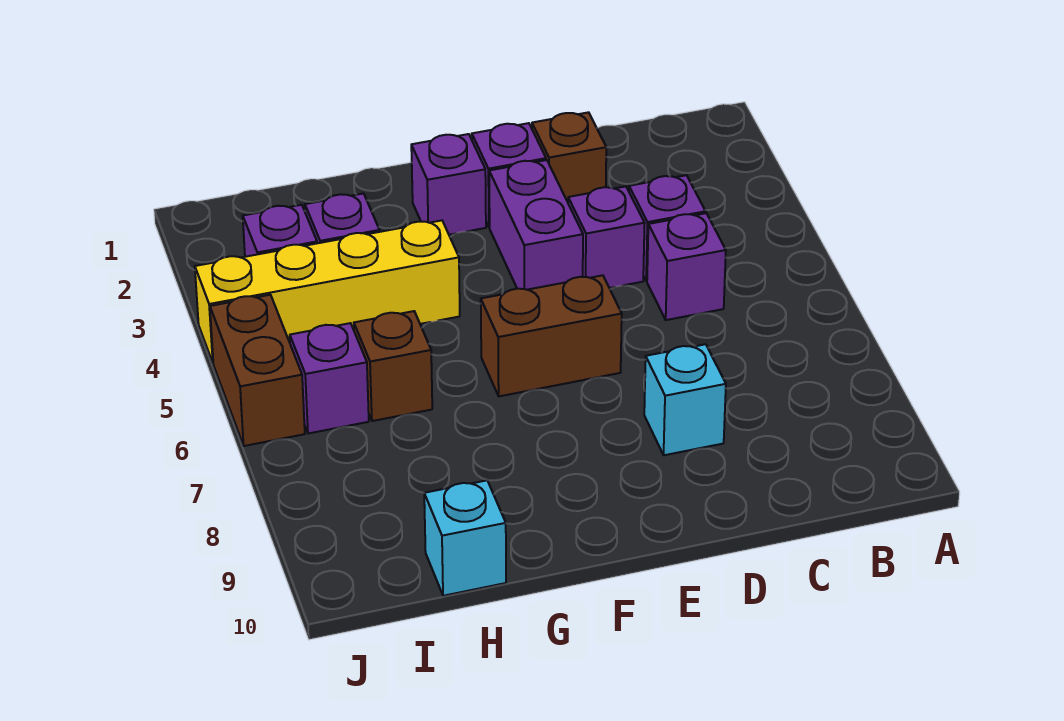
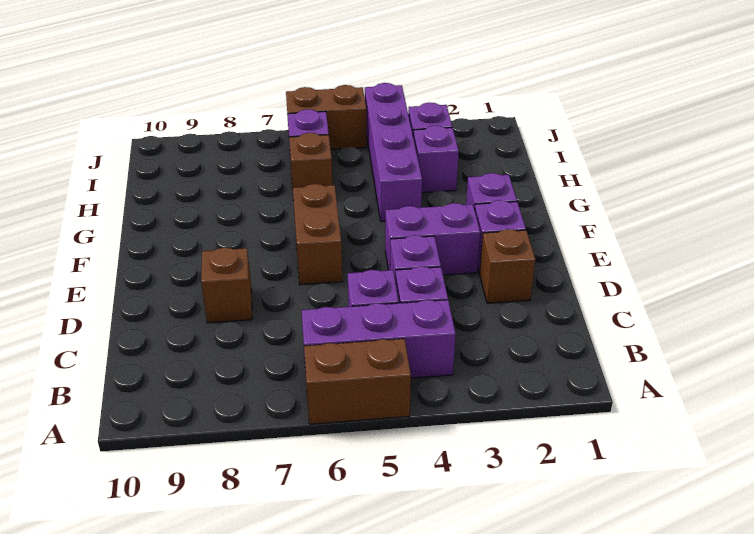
none -> brown brick A5:A6 level 1
none -> purple brick B4:B6 level 1
cyan brick D8 level 1 -> brown brick D8 level 1
yellow brick G4:J4 level 1 -> purple brick G4:J4 level 1
cyan brick H10 level 1 -> none

